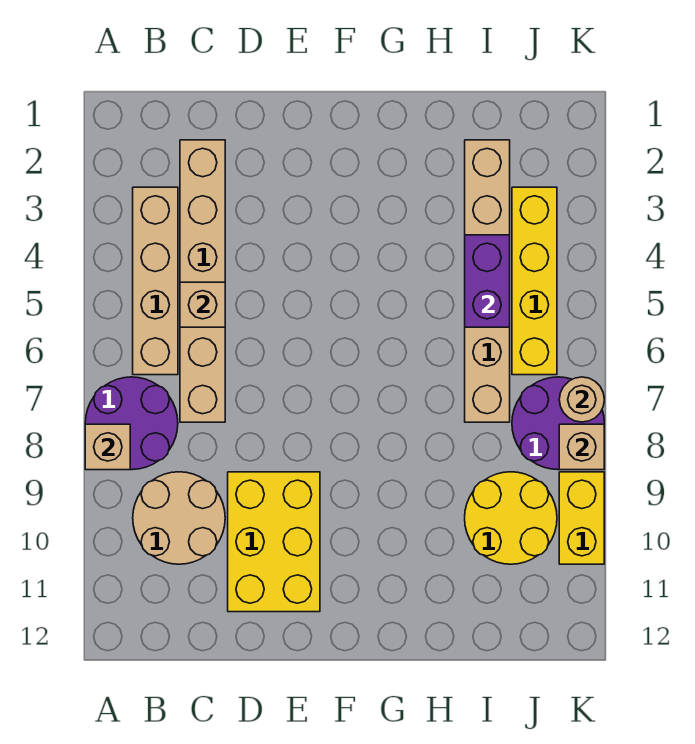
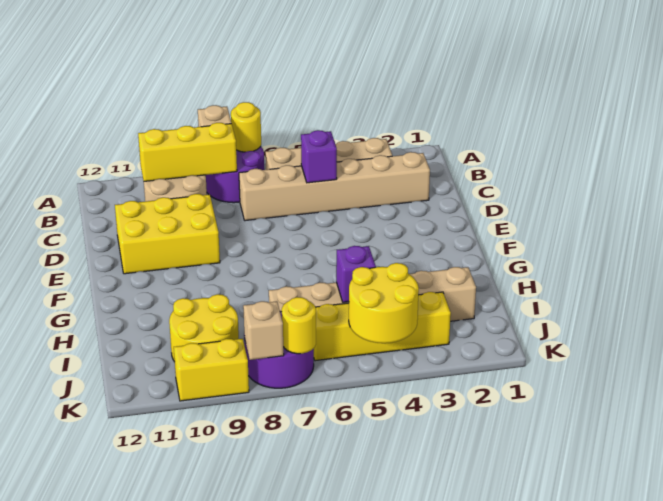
none -> yellow round brick A7 level 2
none -> yellow brick B8:B10 level 2
tan brick C5 level 2 -> purple brick C5 level 2
purple brick I4:I5 level 2 -> purple brick I5 level 2
none -> yellow round brick J4:K5 level 2
tan round brick K7 level 2 -> yellow round brick K7 level 2

